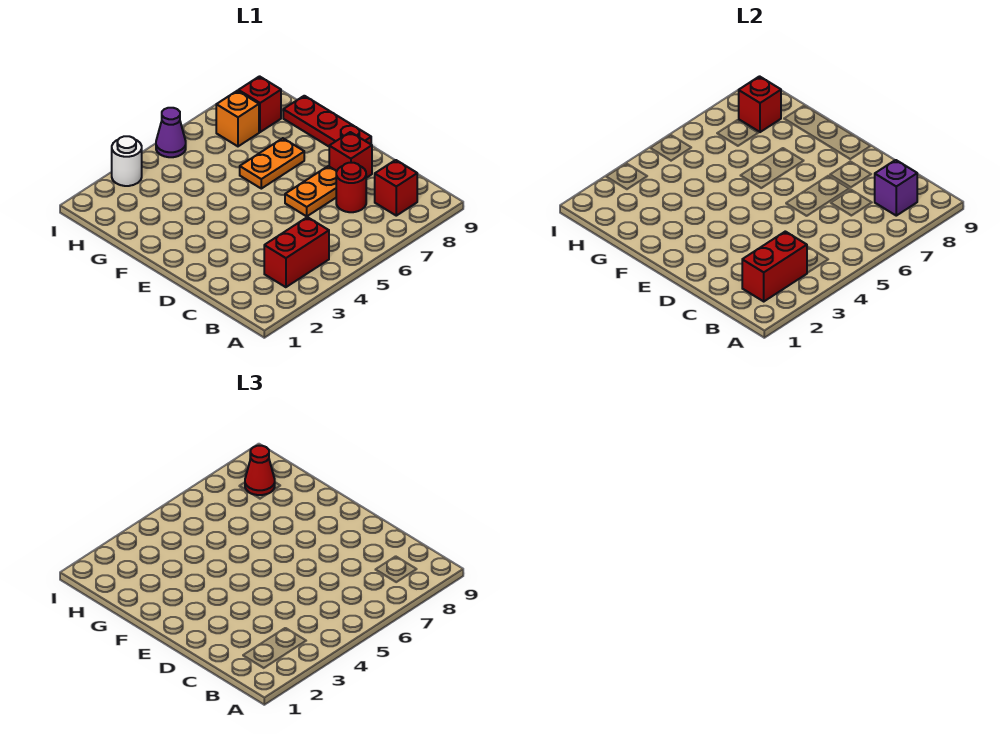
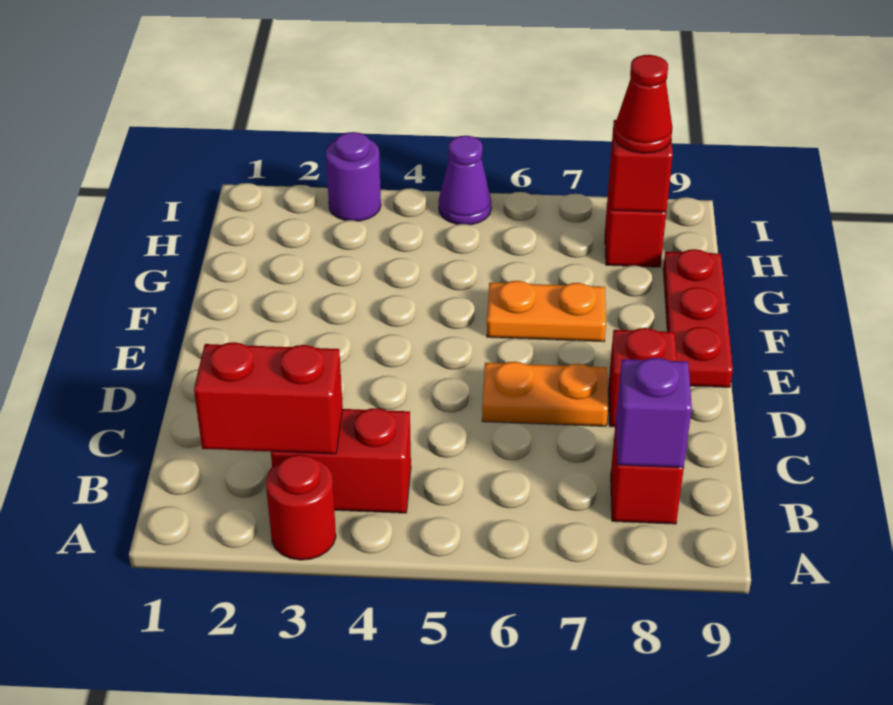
red round brick C7 level 1 -> red round brick A3 level 1
orange brick H7 level 1 -> none
white round brick I3 level 1 -> purple round brick I3 level 1

